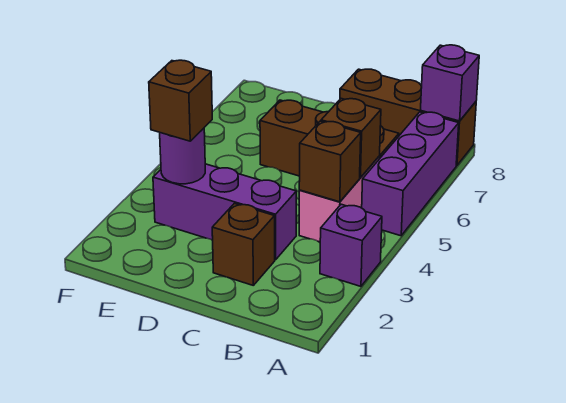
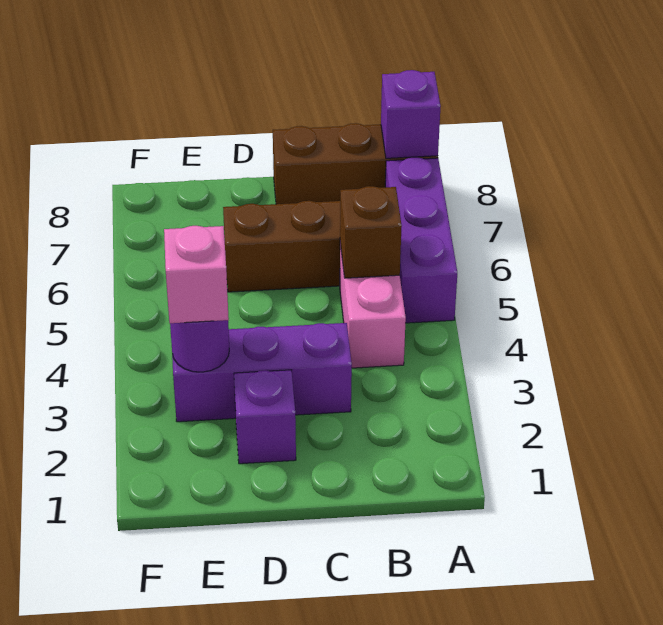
purple brick A3 level 1 -> purple brick D2 level 1
brown brick B4 level 2 -> none
brown brick C2 level 1 -> none
brown brick E3 level 3 -> pink brick E3 level 3

